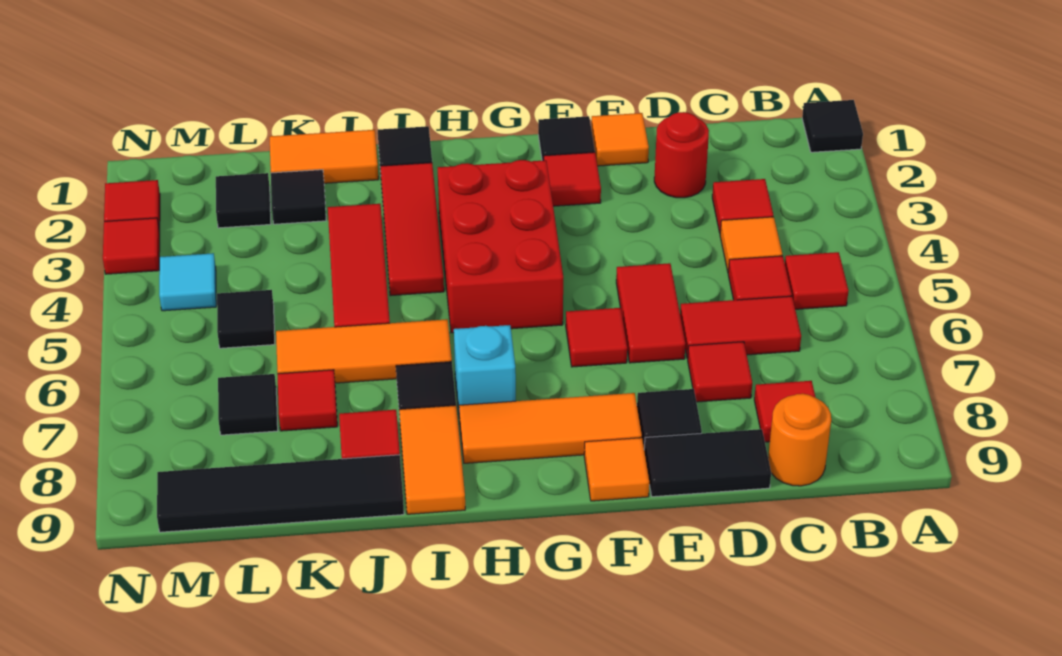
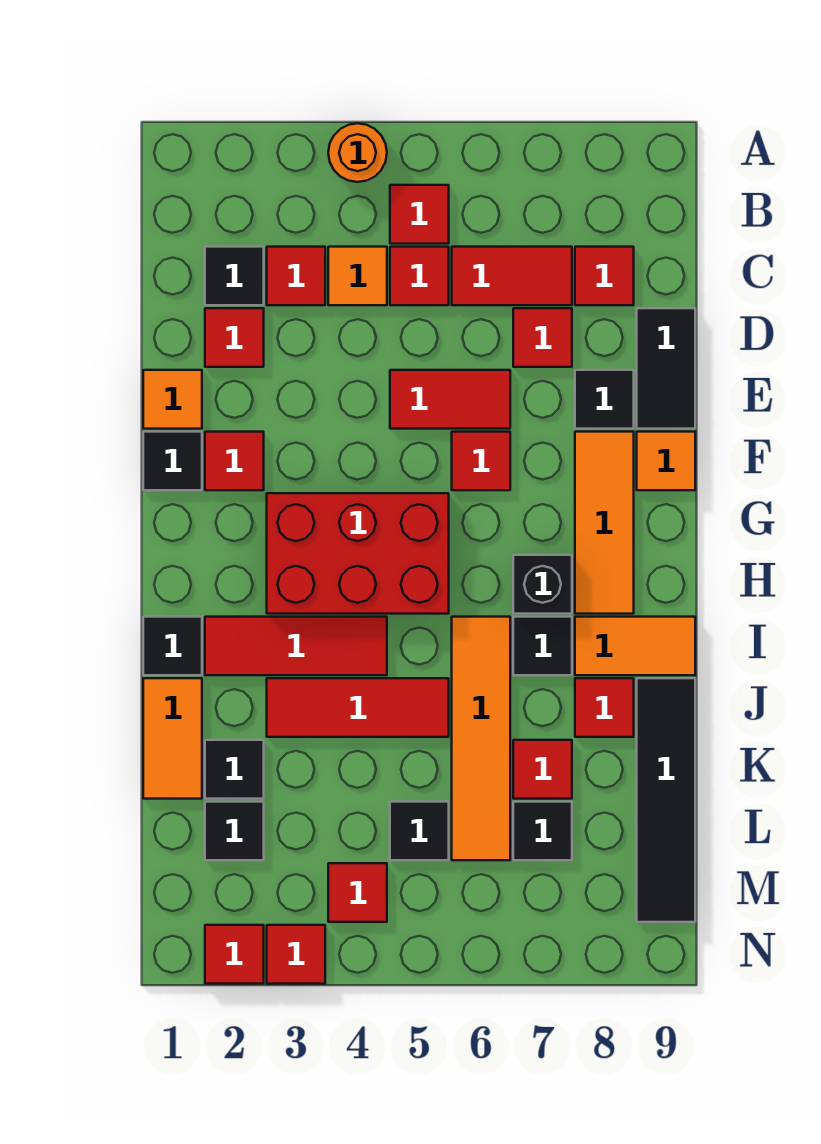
black tile A1 level 1 -> black tile C2 level 1
red tile C6:D6 level 1 -> red tile C6:C7 level 1
orange round brick C9 level 1 -> orange round brick A4 level 1
red round brick D2 level 1 -> red tile D2 level 1
cyan brick H7 level 1 -> black brick H7 level 1
orange tile I6:K6 level 1 -> orange tile I6:L6 level 1
cyan tile M4 level 1 -> red tile M4 level 1

